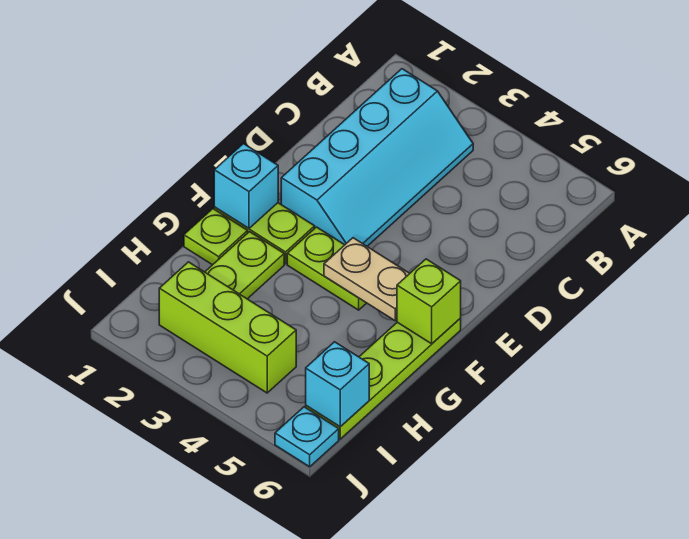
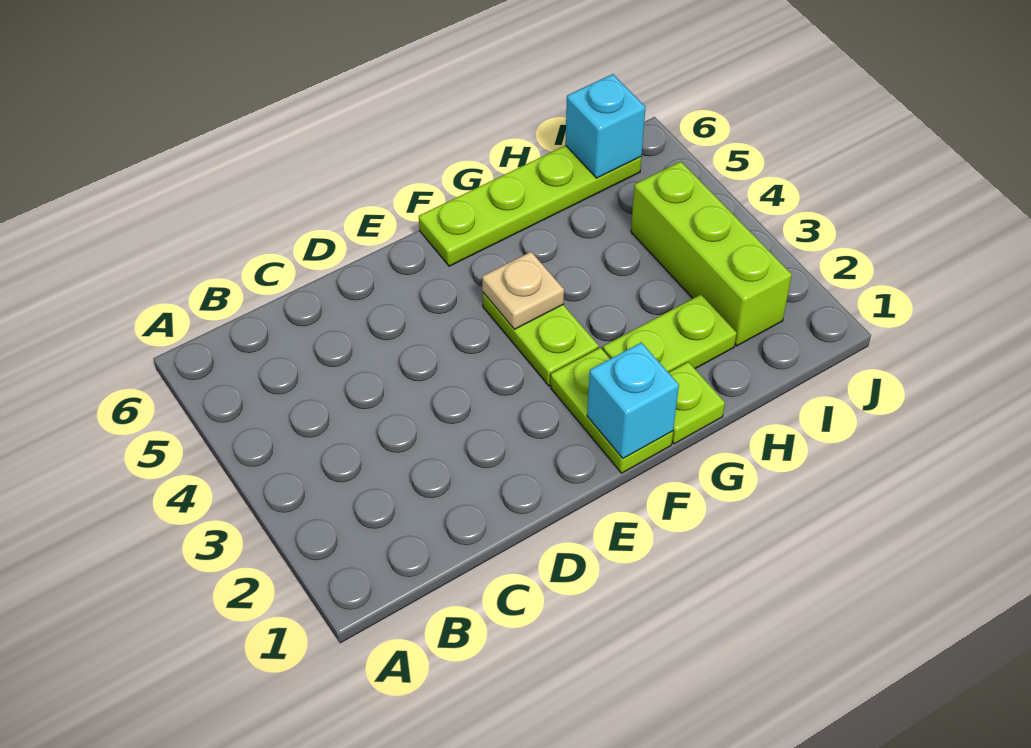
cyan slope B2:E3 level 1 top 2 -> none
tan plate F4:F5 level 2 -> tan plate F4 level 2
lime brick F6 level 2 -> none
cyan plate J6 level 1 -> none

